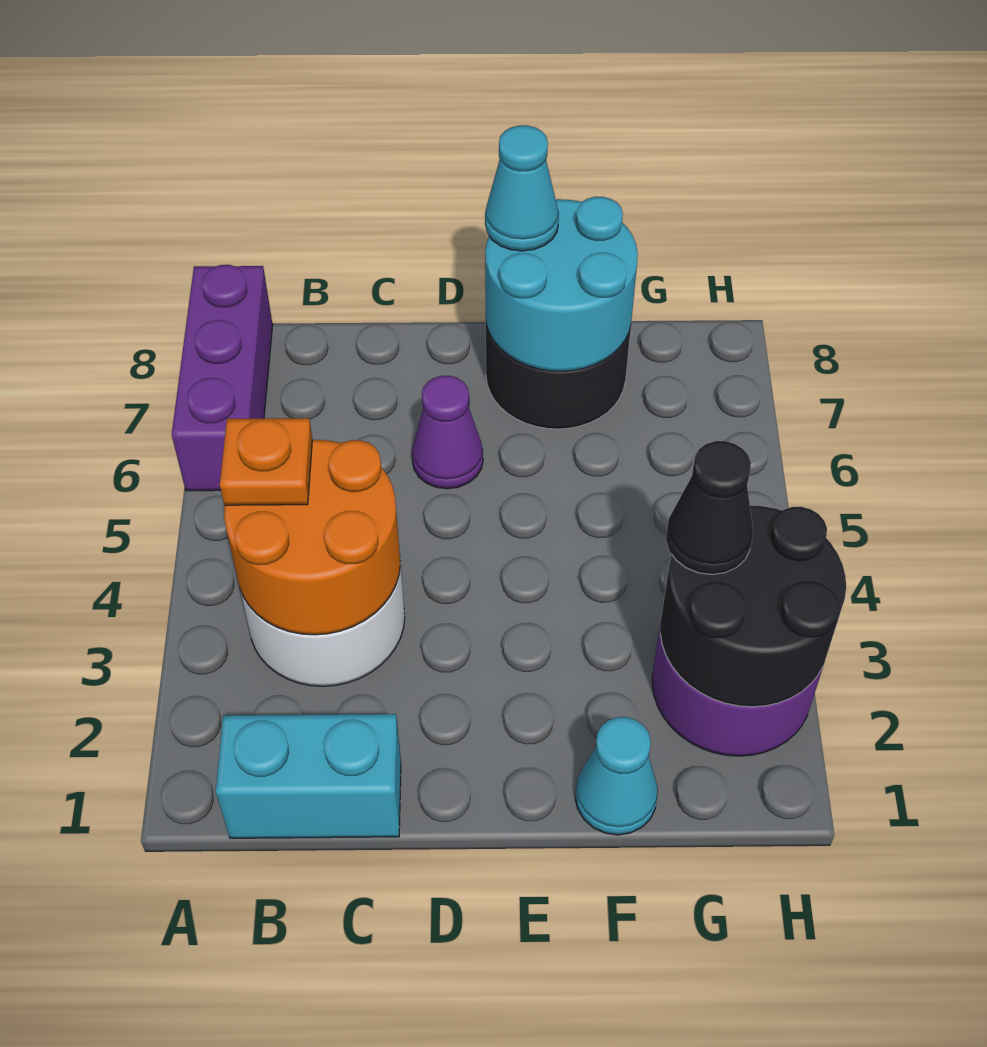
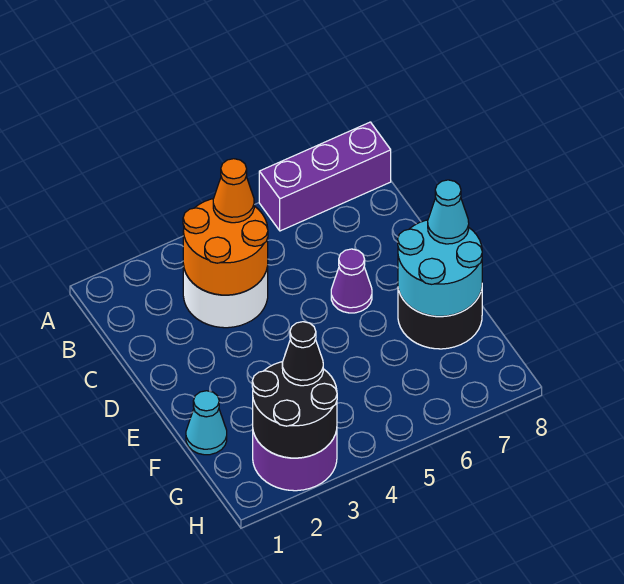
cyan brick B1:C1 level 1 -> none
orange plate B4 level 3 -> orange cone B4 level 3

